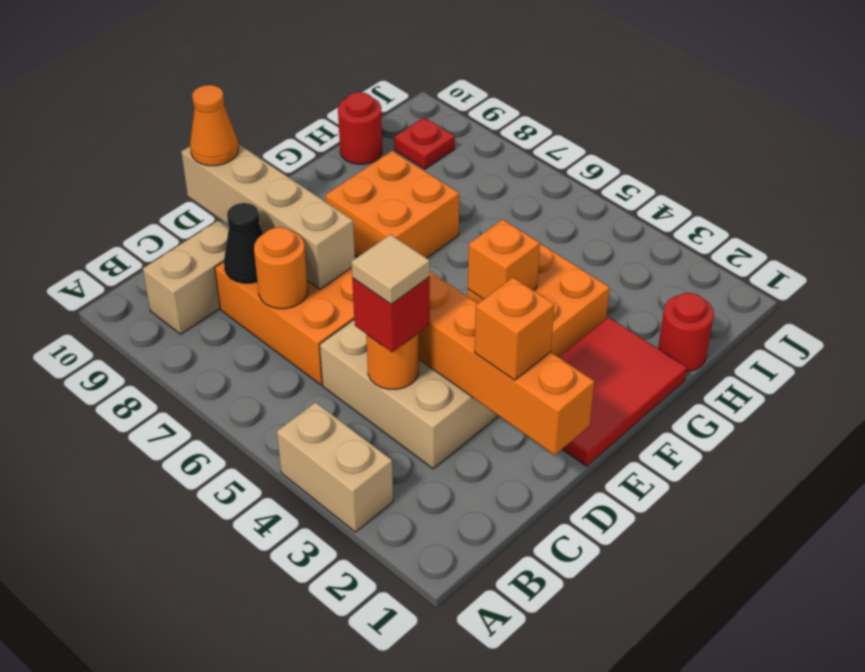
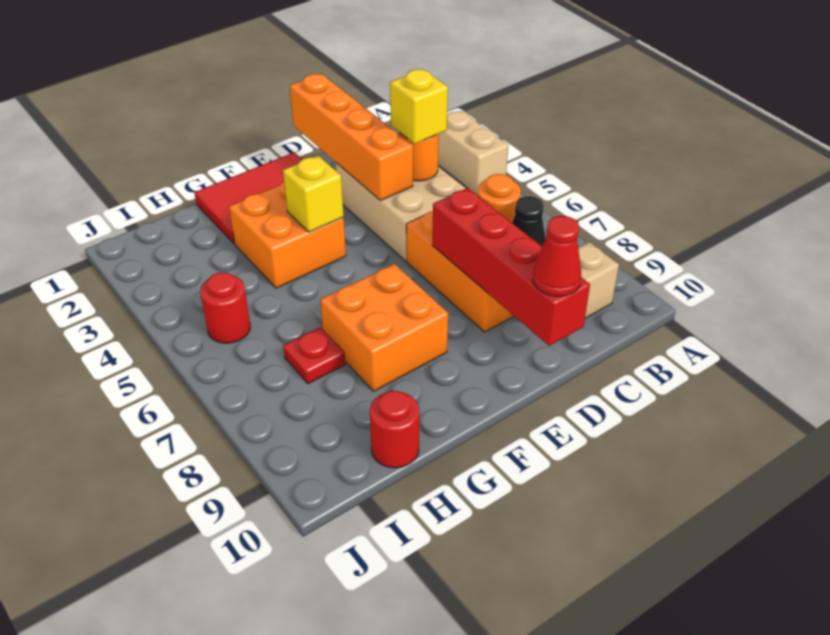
red brick C4 level 3 -> yellow brick C4 level 3
tan tile C4 level 4 -> none
orange brick D2 level 3 -> none
tan brick D7:D10 level 2 -> red brick D7:D10 level 2
orange cone D10 level 3 -> red cone D10 level 3
orange brick F4 level 2 -> yellow brick F4 level 2
red round brick H1 level 1 -> red round brick I5 level 1
red plate I9 level 1 -> red plate H7 level 1

